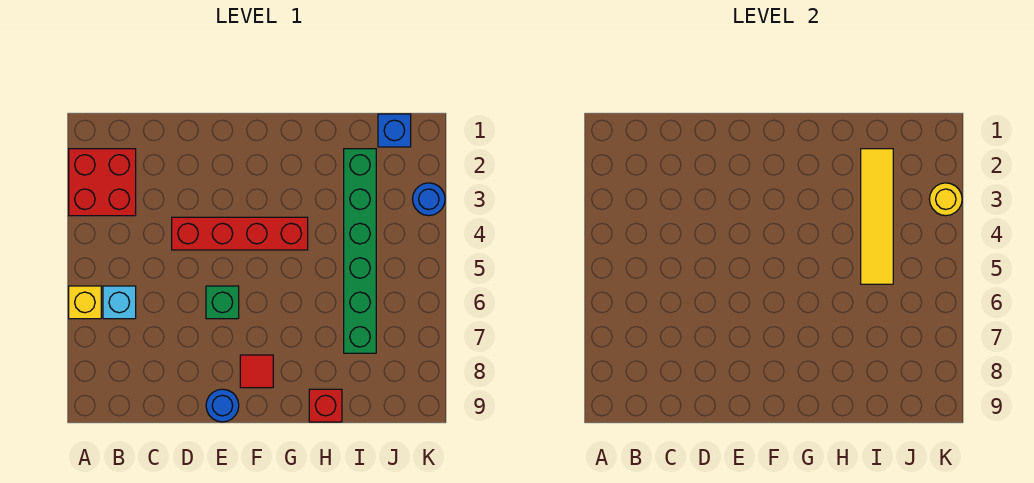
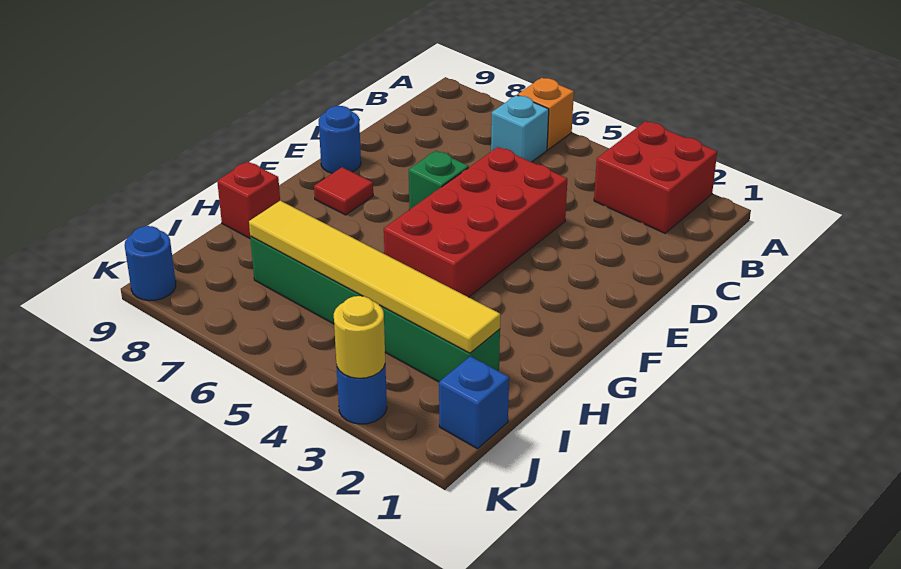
yellow brick A6 level 1 -> orange brick A6 level 1
red brick D4:G4 level 1 -> red brick D4:G5 level 1
yellow tile I2:I5 level 2 -> yellow tile I2:I7 level 2
none -> blue round brick K9 level 1

